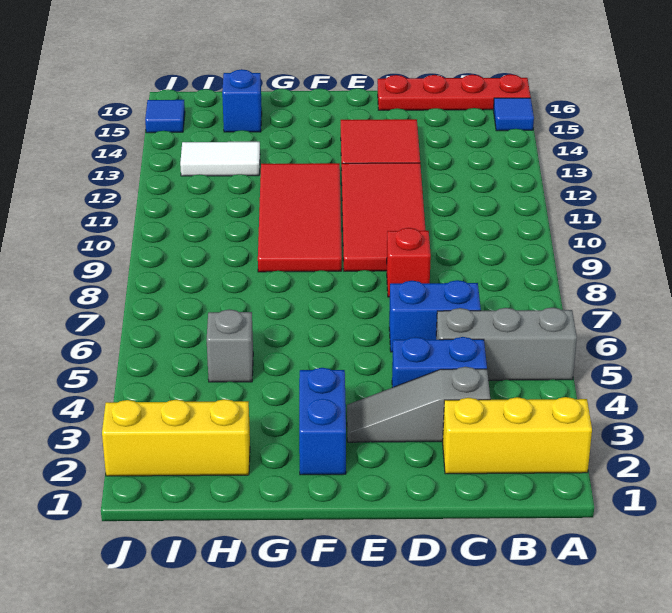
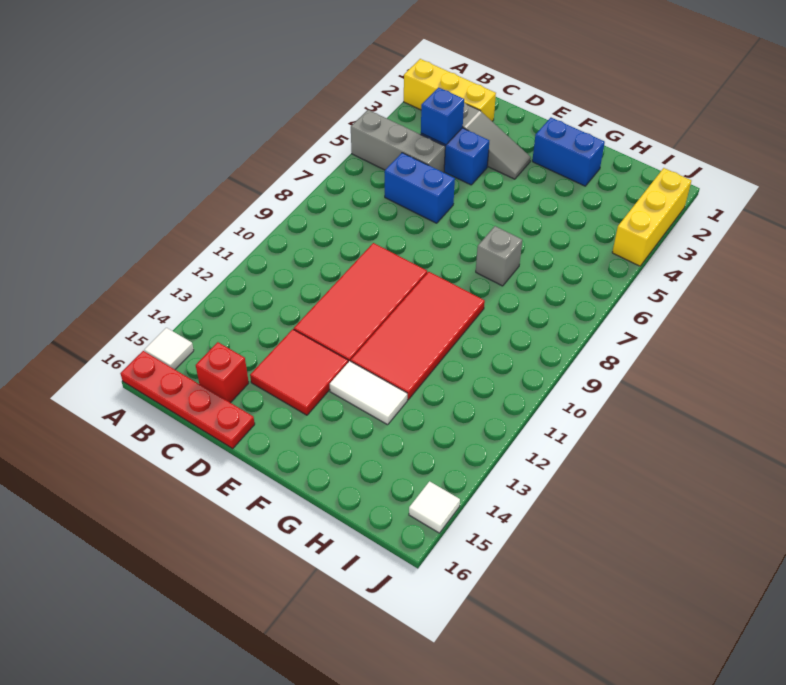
blue tile A15 level 1 -> white tile A15 level 1
red brick D8 level 1 -> red brick C15 level 1
blue brick F2:F3 level 1 -> blue brick F2:G2 level 1
yellow brick H2:J2 level 1 -> yellow brick J2:J4 level 1
grey brick H5 level 1 -> grey brick G7 level 1
white tile H13:I13 level 1 -> white tile F13:G13 level 1
blue brick H15 level 1 -> blue brick C4 level 2
blue tile J15 level 1 -> white tile J15 level 1

